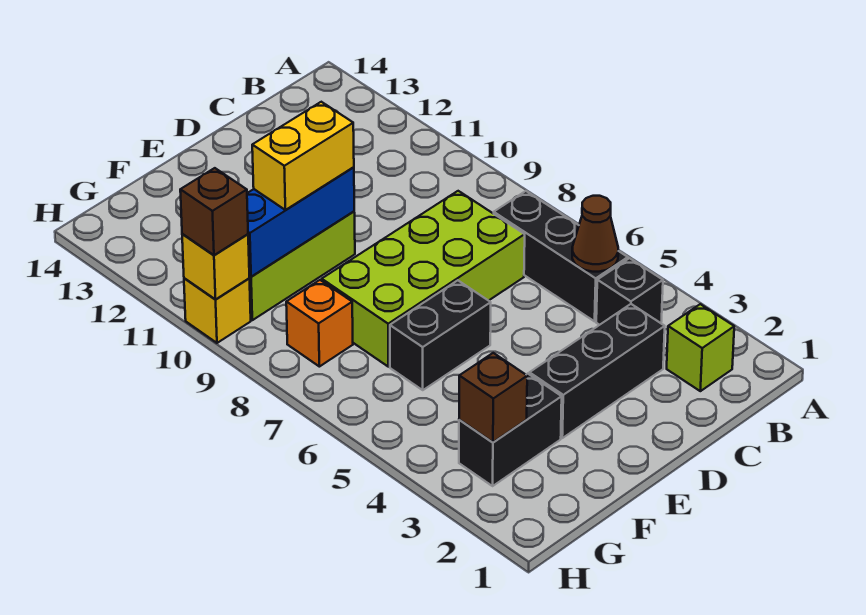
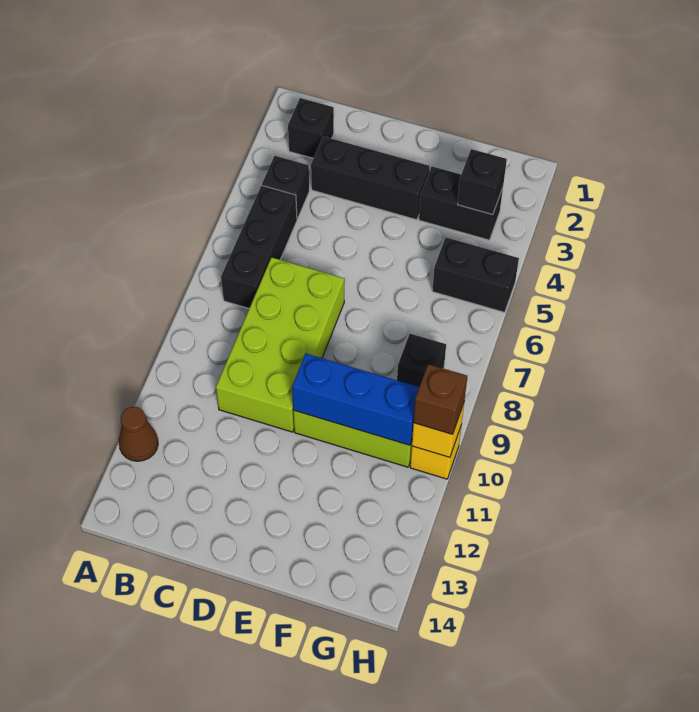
lime brick B2 level 1 -> black brick B2 level 1
brown cone B5 level 2 -> brown cone A12 level 1
lime brick C7:F8 level 1 -> lime brick C7:D10 level 1
black brick E6:F6 level 1 -> black brick G5:H5 level 1
yellow brick E10:F10 level 3 -> none
brown brick G3 level 2 -> black brick G3 level 2
orange brick G8 level 1 -> black brick G8 level 1

